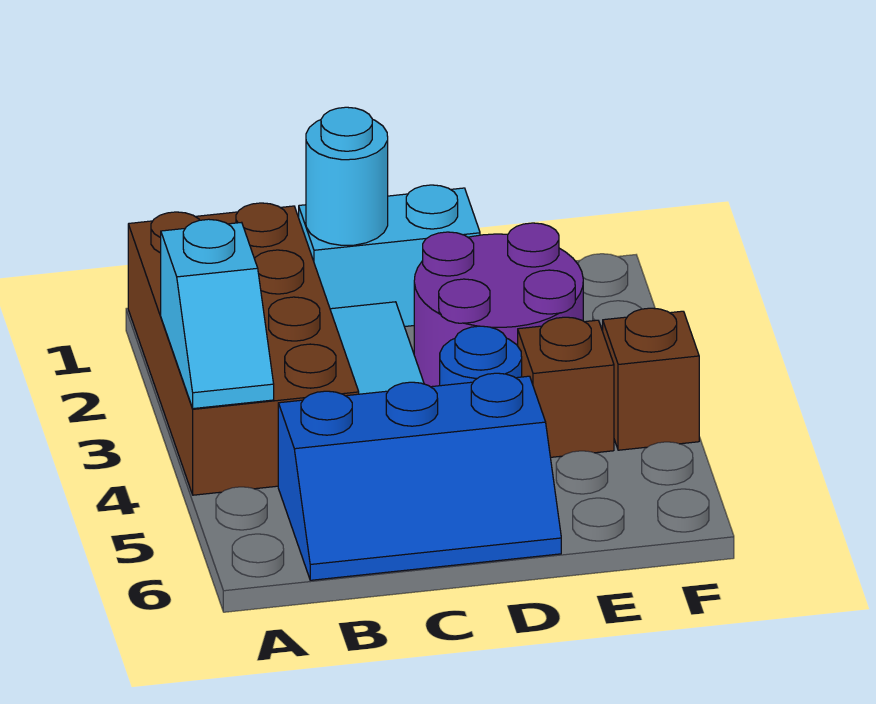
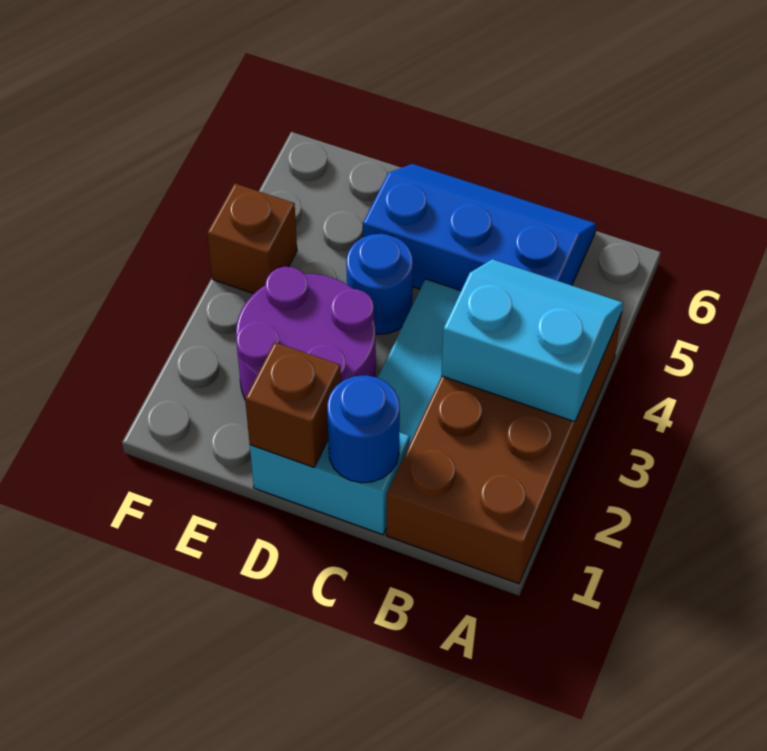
cyan slope A3:A4 level 2 top 3 -> cyan slope A3:B4 level 2 top 3
cyan round brick C1 level 2 -> blue round brick C1 level 2
brown brick E4 level 1 -> brown brick D1 level 2

